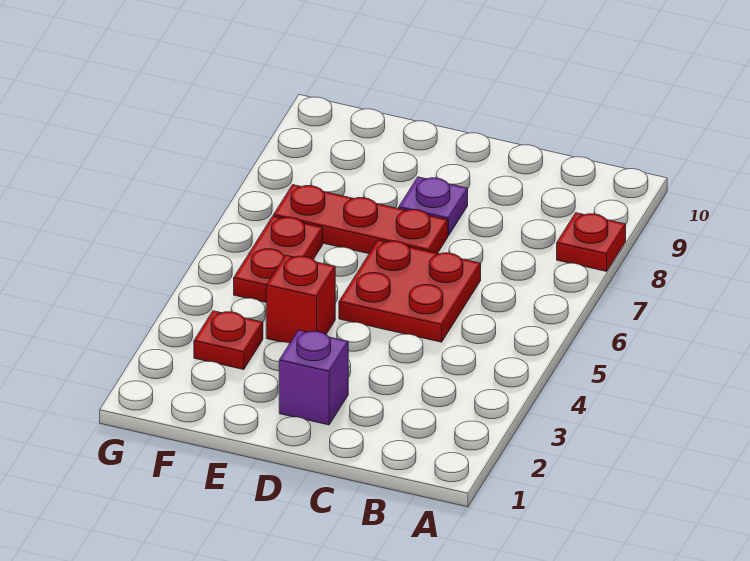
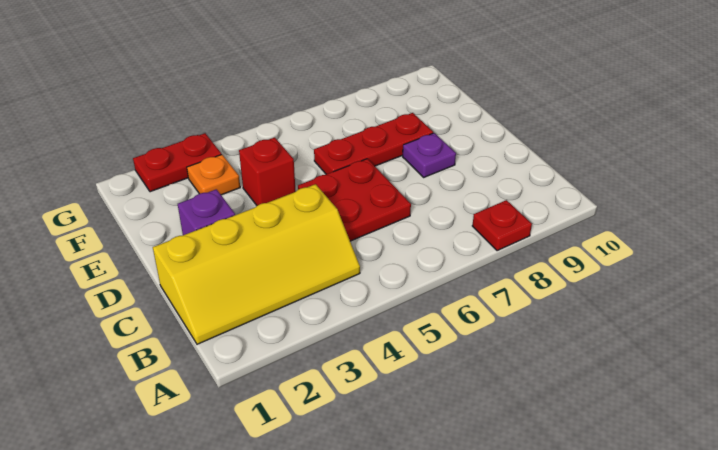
none -> yellow slope B1:C4 level 1 top C
red plate D7:F7 level 1 -> red plate E6:E8 level 1
red plate F3 level 1 -> orange plate F3 level 1
red plate F5:F6 level 1 -> red plate G2:G3 level 1

